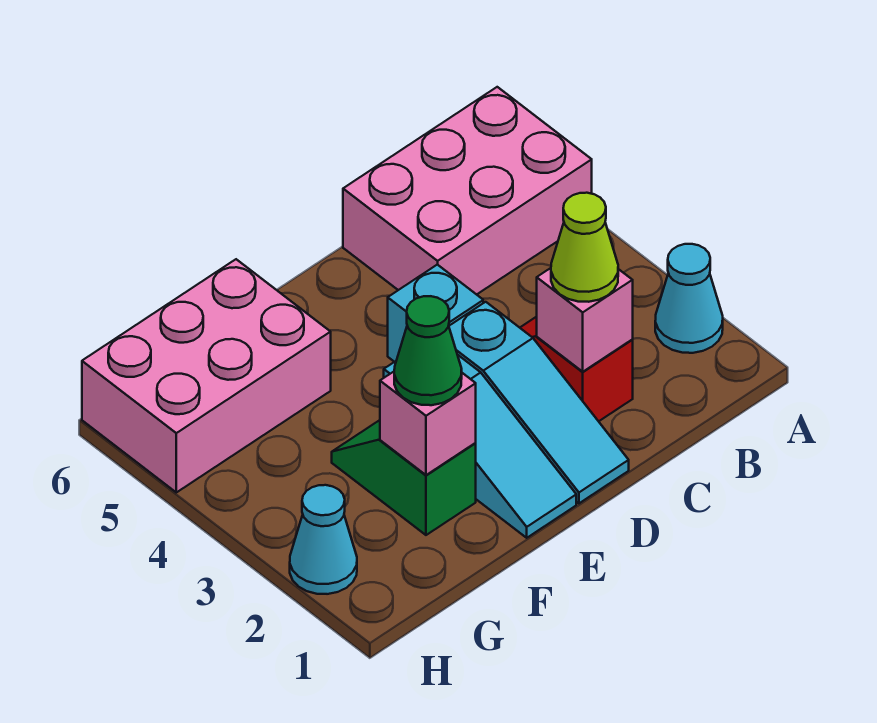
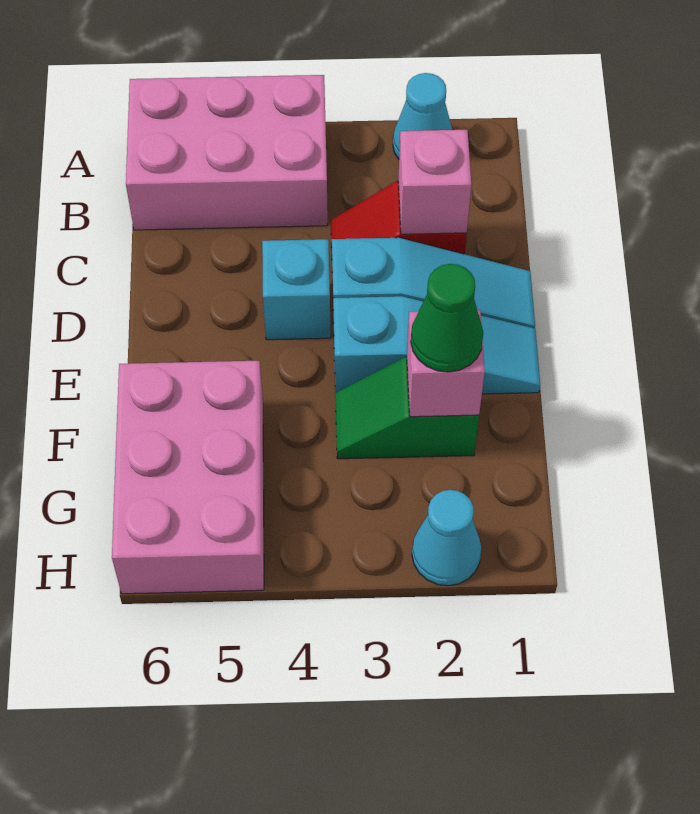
pink brick A5:C6 level 1 -> pink brick A4:B6 level 1
lime cone C2 level 3 -> none

